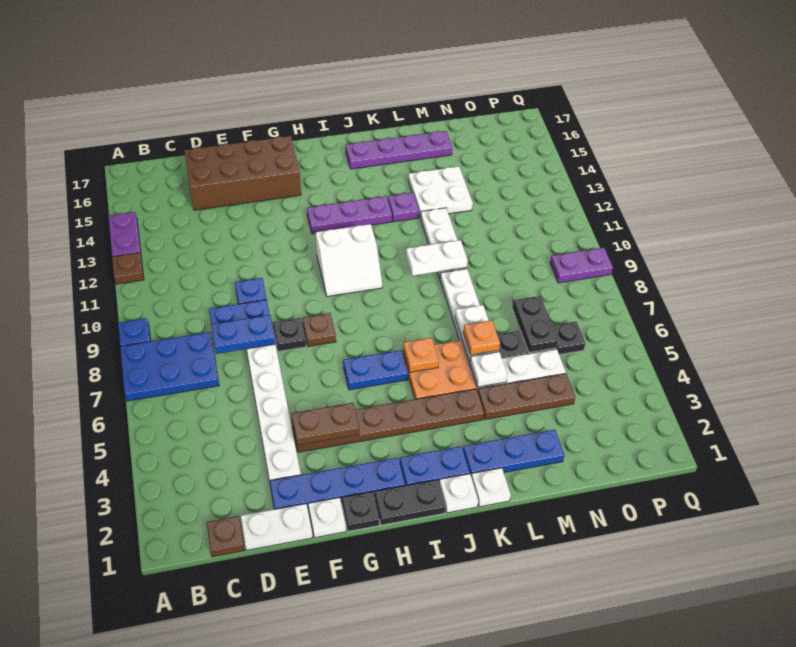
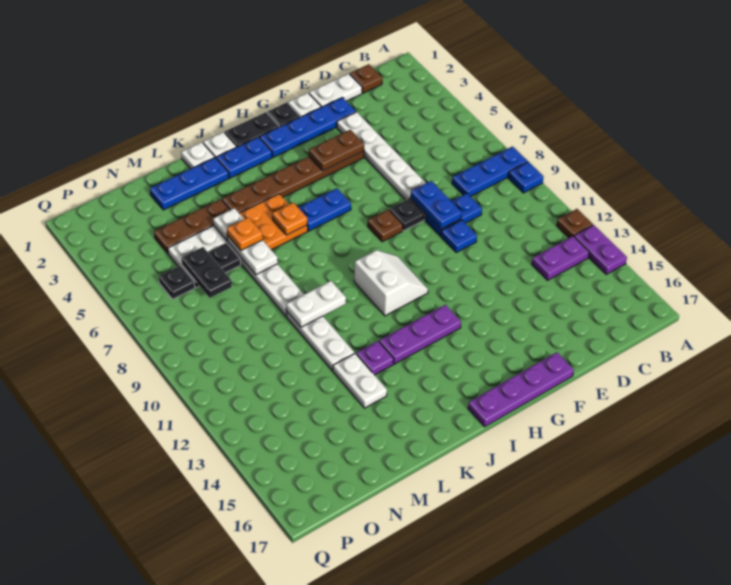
blue plate A7:C8 level 1 -> blue plate A8:C8 level 1
blue plate D8:E8 level 2 -> blue plate E8:E9 level 2
brown brick D15:G16 level 1 -> none
white slope H10:I11 level 1 top 11 -> white slope H10:I11 level 1 top I
purple plate J16:M16 level 1 -> purple plate F17:I17 level 1
white plate L13:M14 level 1 -> white plate L13:L14 level 1
purple plate P9:Q9 level 1 -> purple plate B13:C13 level 1

